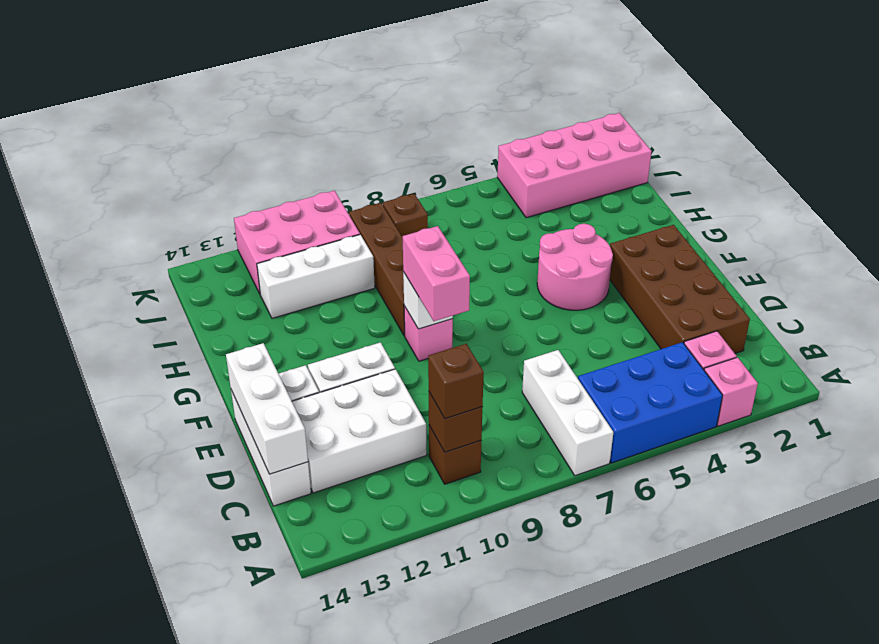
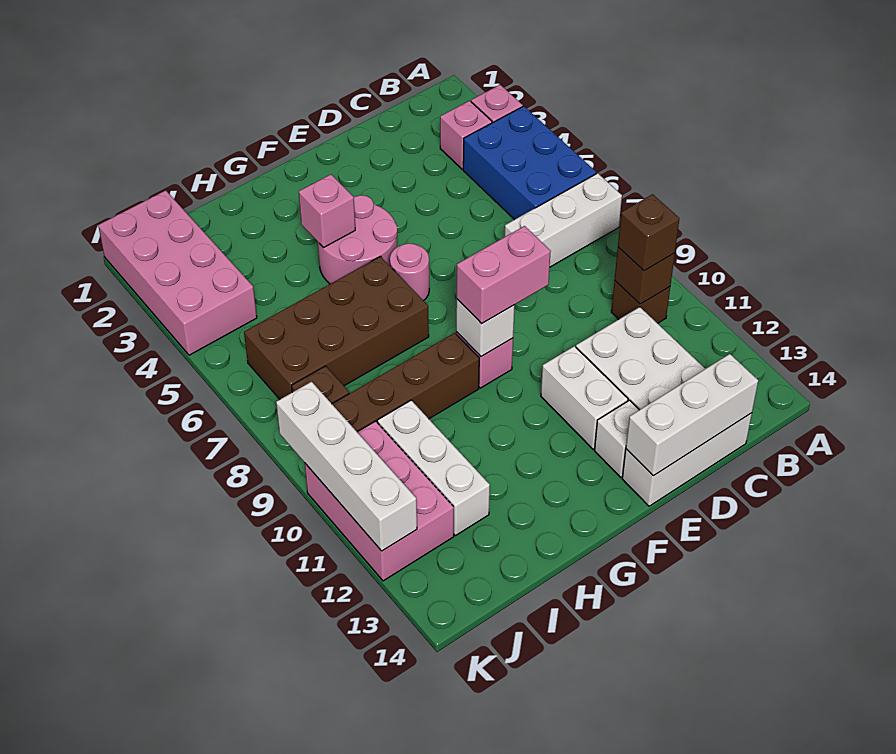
brown brick C2:F3 level 1 -> brown brick G6:J7 level 1
none -> pink round brick F6 level 1
none -> pink brick G4 level 2
none -> white brick K9:K12 level 2

